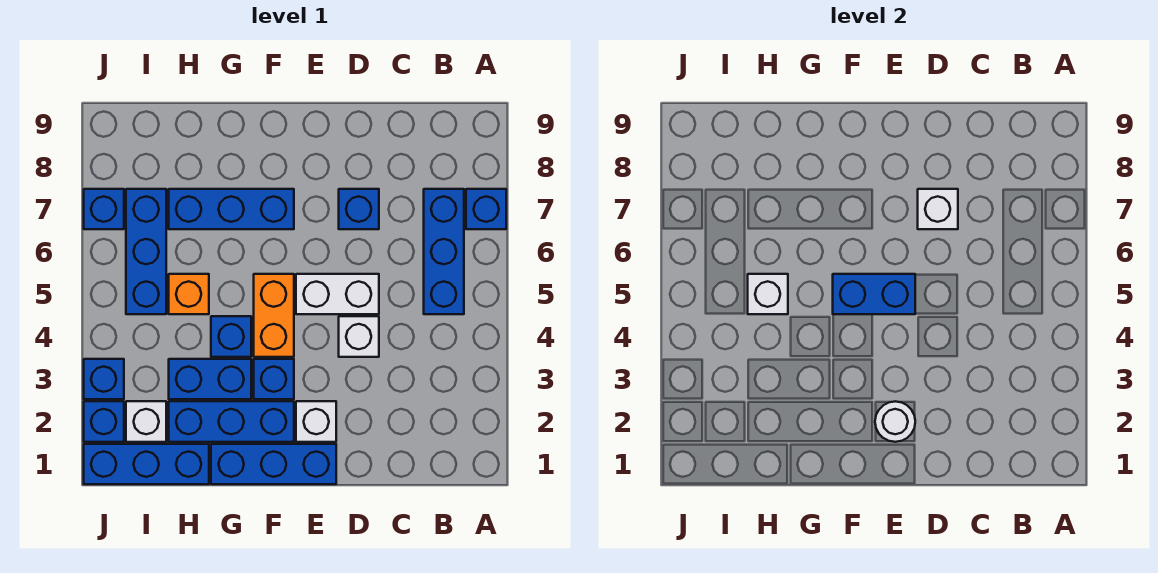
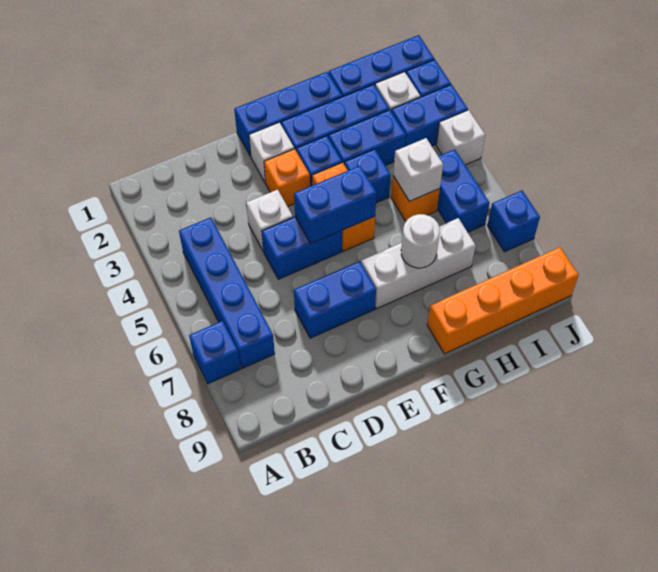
blue brick B5:B7 level 1 -> blue brick B4:B7 level 1
white brick D5:E5 level 1 -> blue brick D5:E5 level 1
blue brick D7 level 1 -> blue brick D7:E7 level 1
white brick D7 level 2 -> white brick J4 level 1
white round brick E2 level 2 -> white round brick G7 level 2
none -> orange brick E3 level 1
blue brick F7:H7 level 1 -> white brick F7:H7 level 1
none -> orange brick G9:J9 level 1
blue brick I5:I7 level 1 -> blue brick I5:I6 level 1
blue brick J3 level 1 -> blue brick I3:J3 level 1

